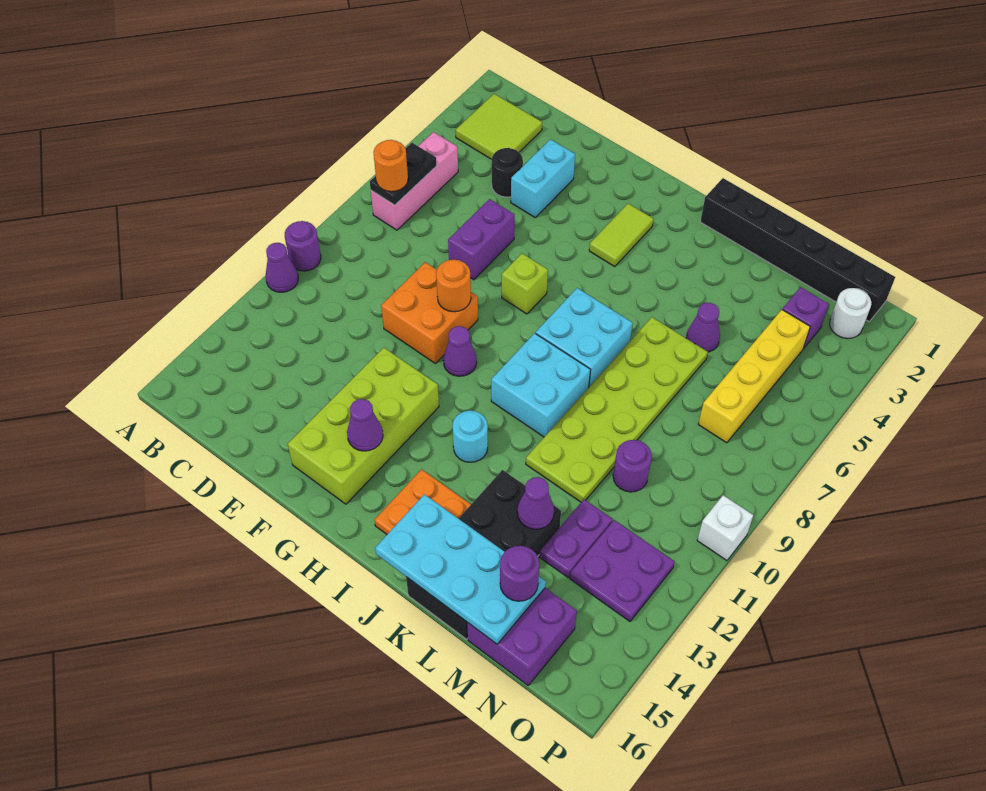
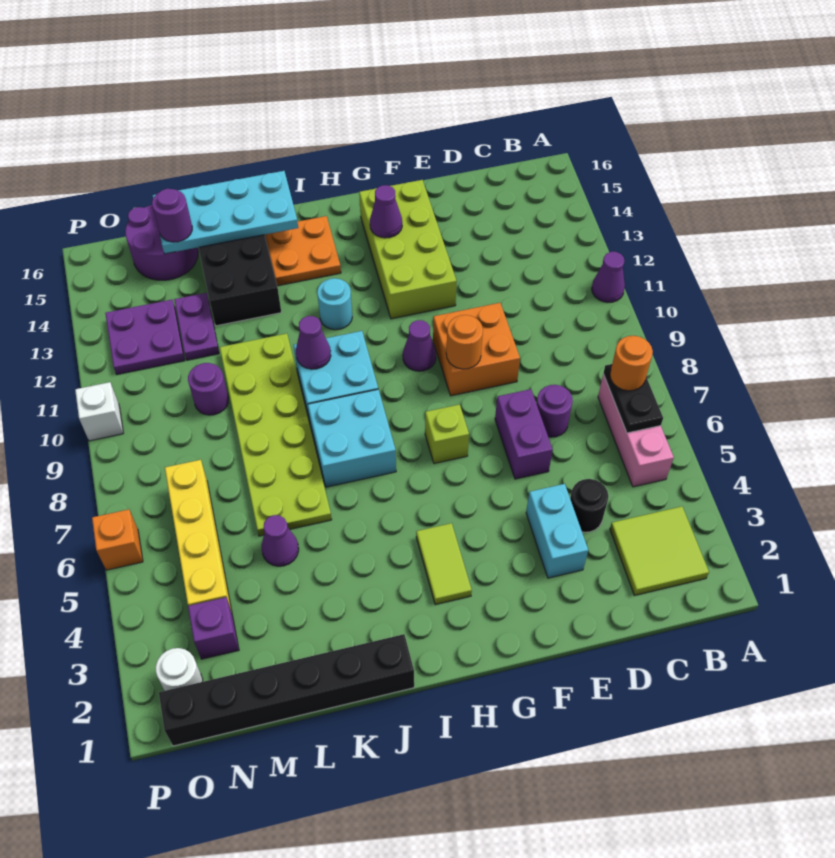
purple round brick A10 level 1 -> purple round brick D7 level 1
purple cone L13 level 2 -> purple cone J10 level 2
purple brick M15:N16 level 1 -> purple round brick M15:N16 level 1
none -> orange brick P6 level 1

